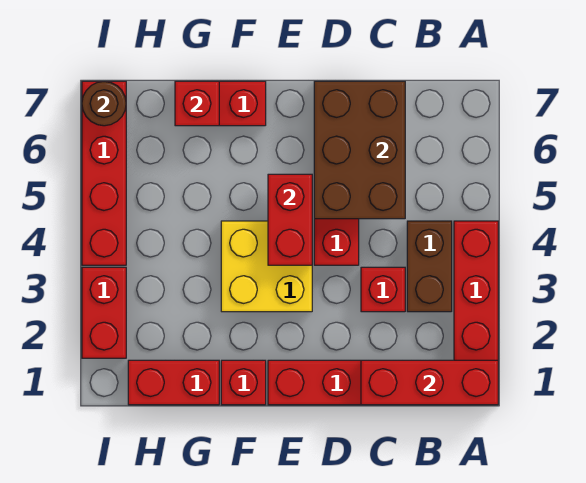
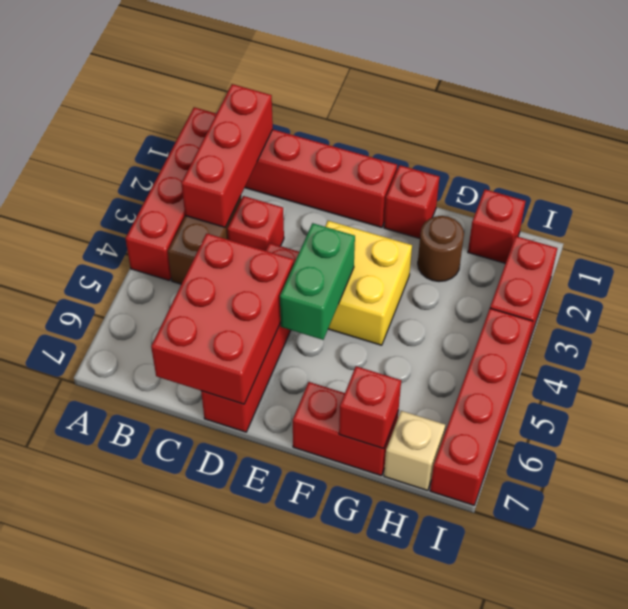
red brick A1:C1 level 2 -> red brick B1:B3 level 2
brown brick C5:D7 level 2 -> red brick C5:D7 level 2
red brick E4:E5 level 2 -> green brick E4:E5 level 2
red brick G1:H1 level 1 -> red brick H1 level 1
none -> tan brick H7 level 1
brown round brick I7 level 2 -> brown round brick G2 level 1

